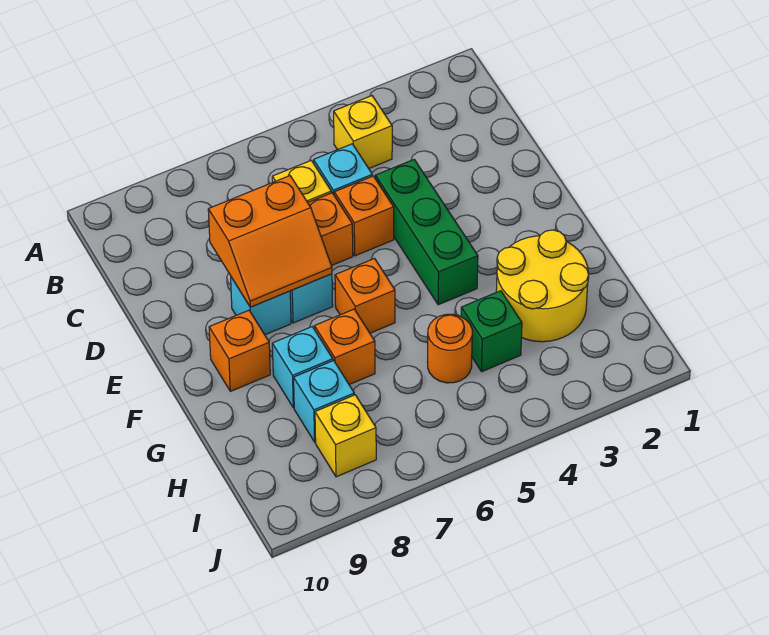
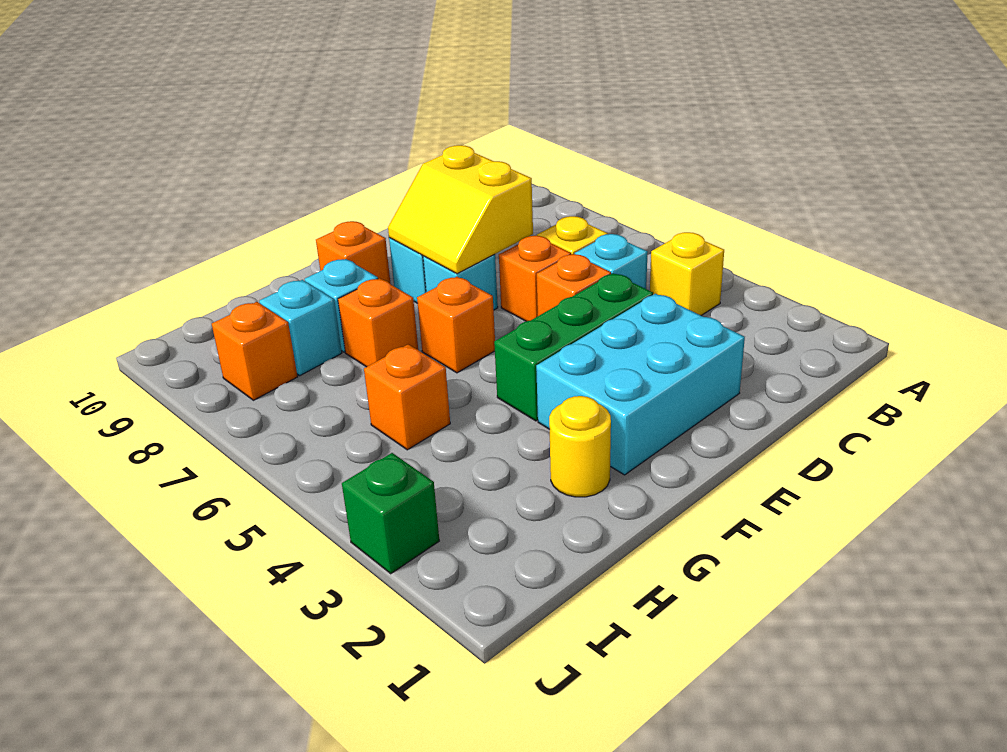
none -> cyan brick D2:F3 level 1
orange slope D7:E8 level 2 top D -> yellow slope D7:E8 level 2 top D
yellow round brick G2:H3 level 1 -> yellow round brick G2 level 1
green brick H4 level 1 -> green brick J3 level 1
orange round brick H5 level 1 -> orange brick H5 level 1
yellow brick I8 level 1 -> orange brick I8 level 1

